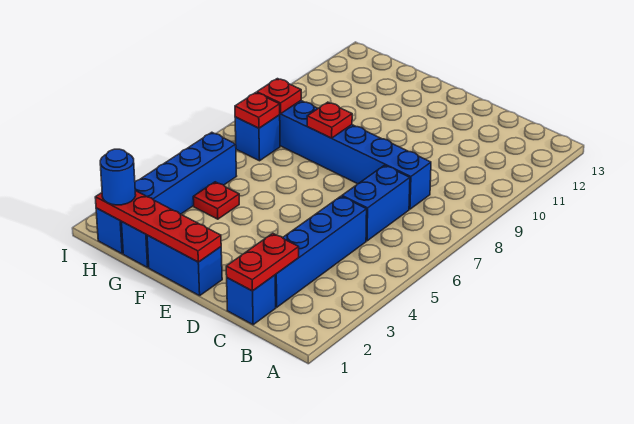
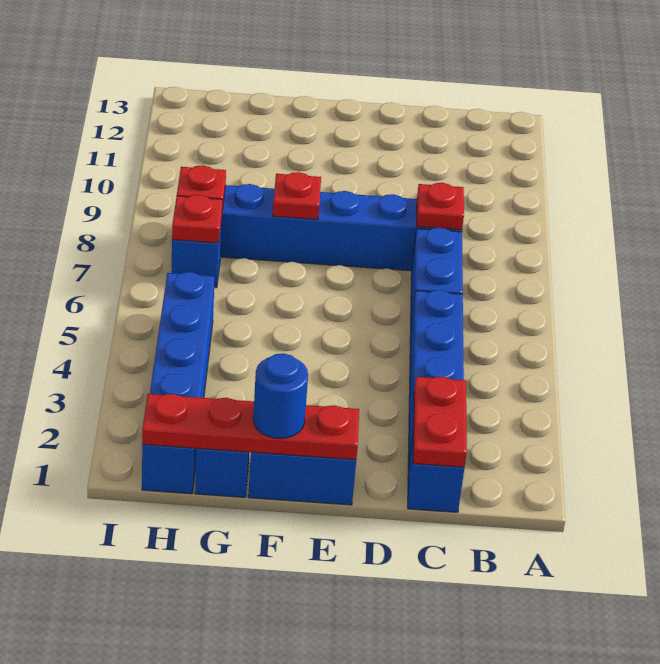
red plate G4 level 1 -> red plate C8 level 2
blue round brick H1 level 3 -> blue round brick F1 level 3

